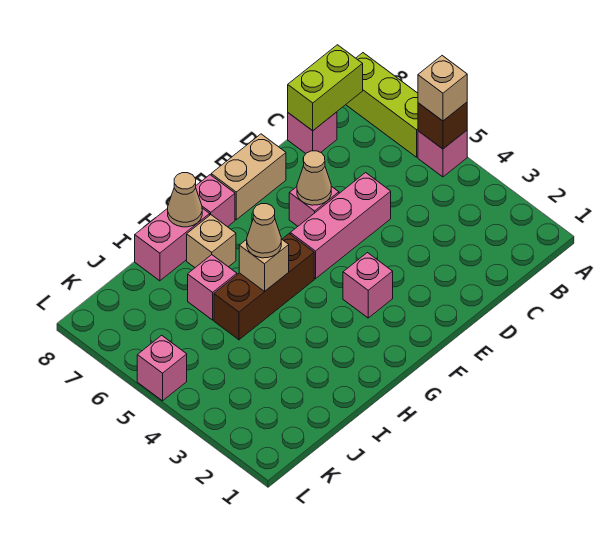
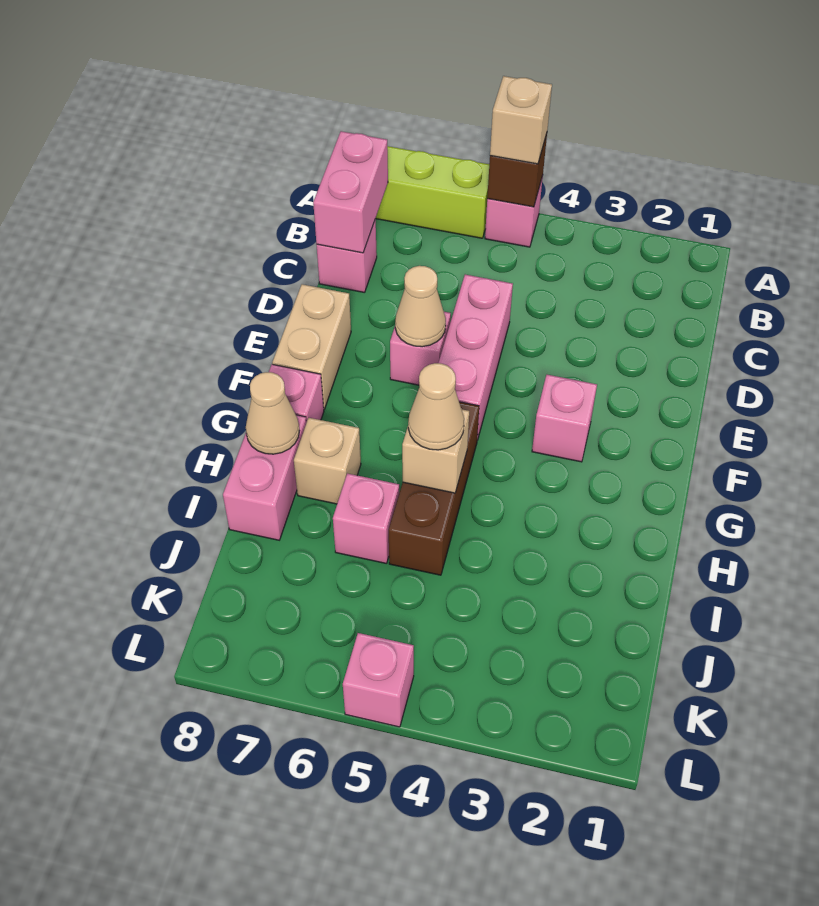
lime brick B8:C8 level 2 -> pink brick B8:C8 level 2

